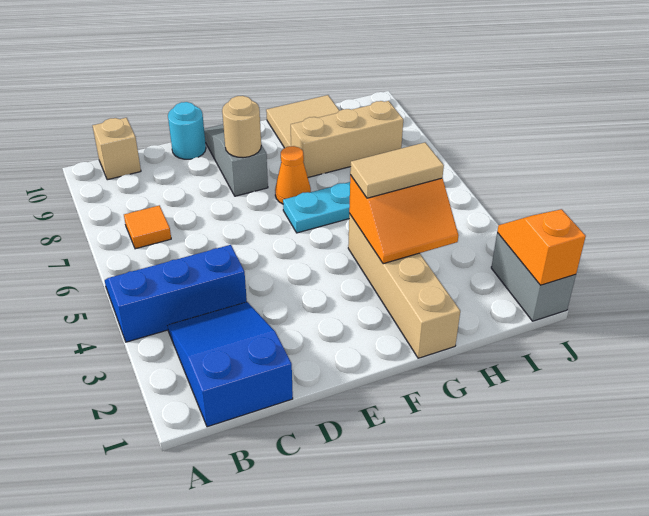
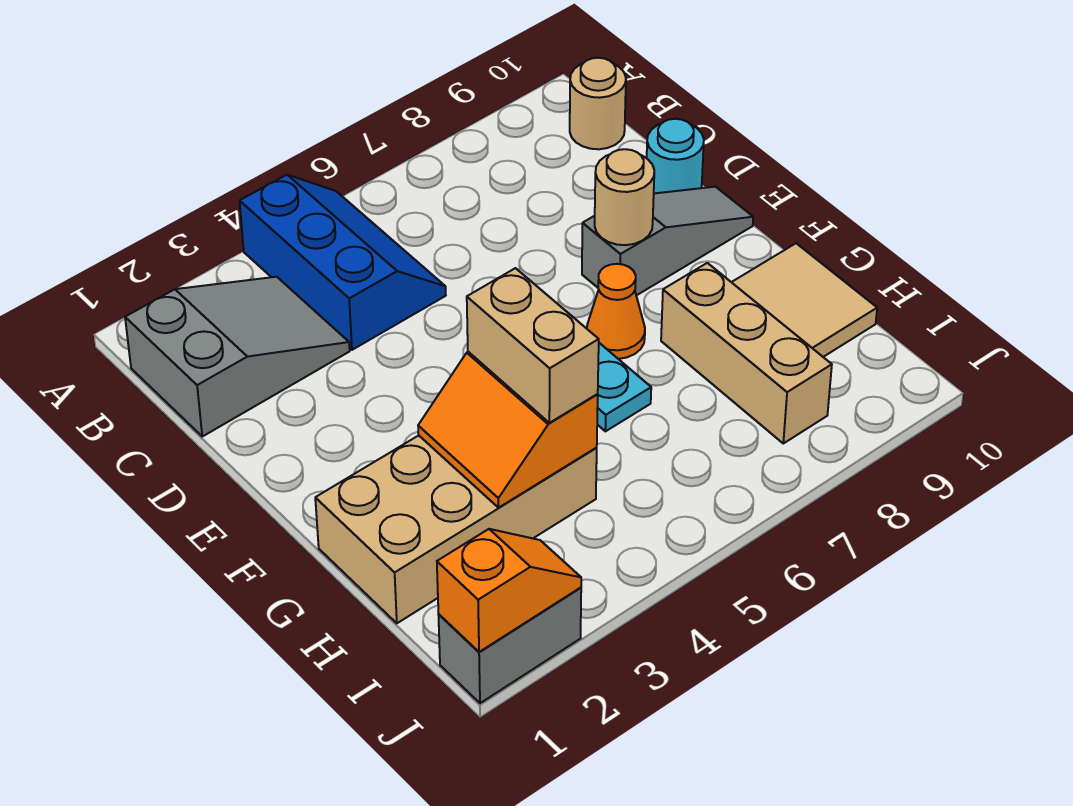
blue slope B1:C3 level 1 top 1 -> grey slope B1:C3 level 1 top 1
orange tile B7 level 1 -> none
tan brick B10 level 1 -> tan round brick B10 level 1
tan brick G1:G4 level 1 -> tan brick G1:H4 level 1
tan tile G4:H4 level 3 -> tan brick G4:H4 level 3

